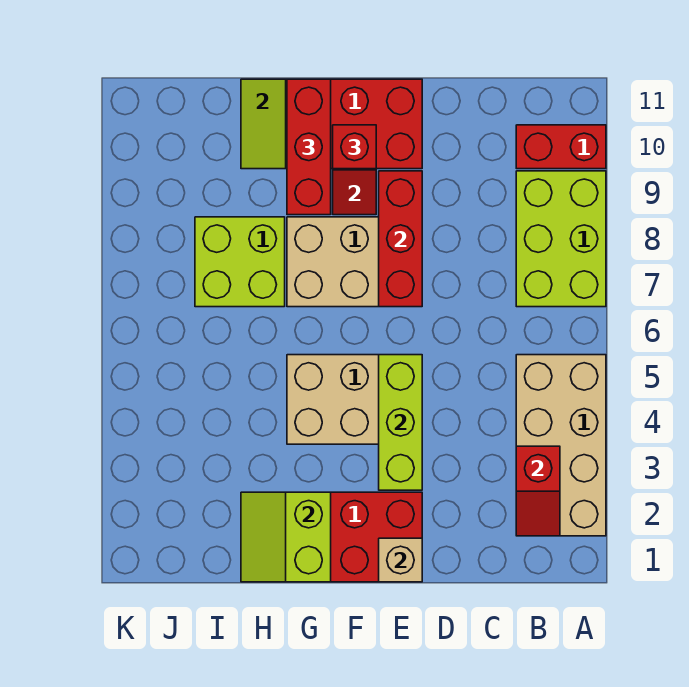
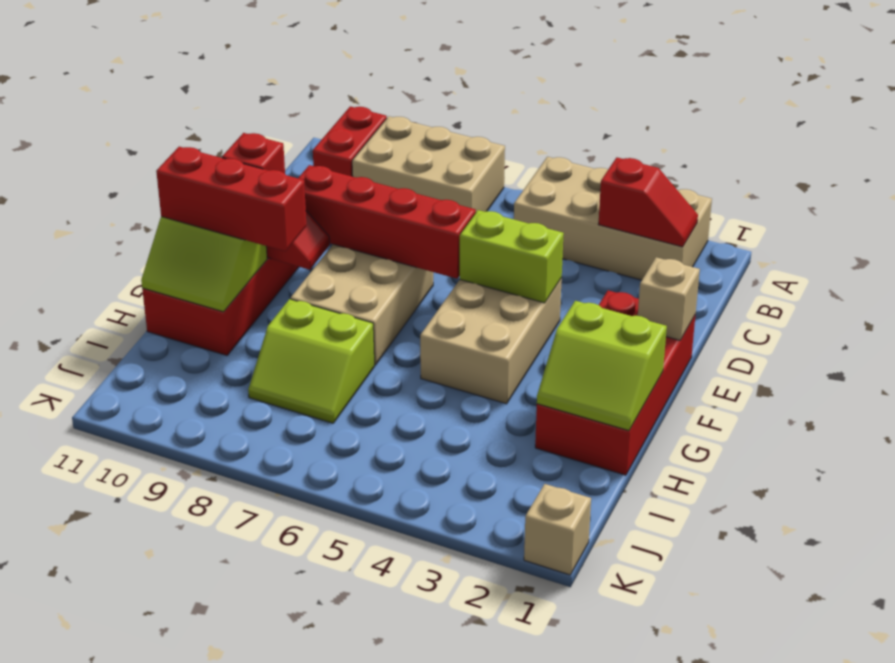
lime brick A7:B9 level 1 -> tan brick A7:B9 level 1
lime brick E3:E5 level 2 -> lime brick E4:E5 level 2
red brick E7:E9 level 2 -> red brick E6:E9 level 2
lime brick H7:I8 level 1 -> lime slope H7:I8 level 1 top H
none -> tan brick K1 level 1

